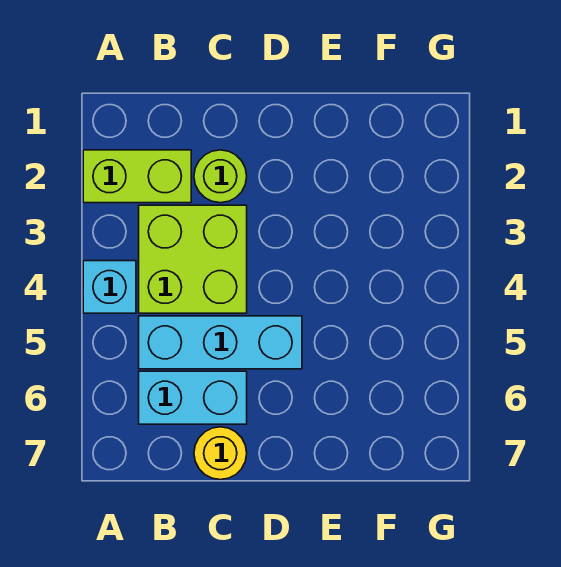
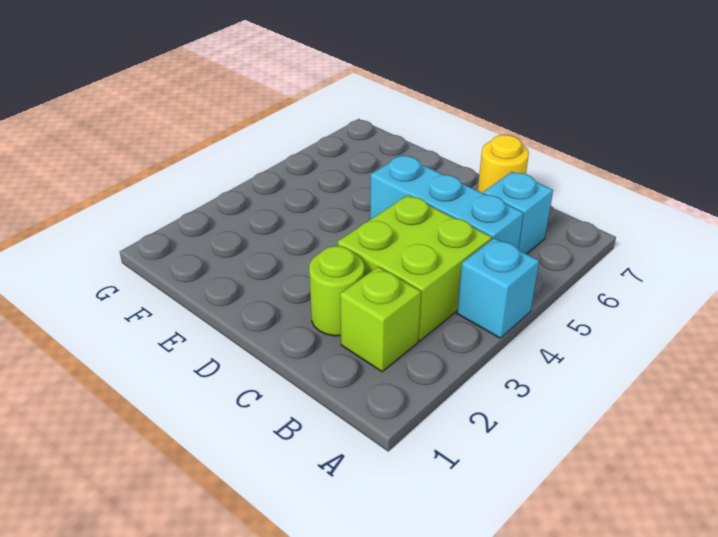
lime brick A2:B2 level 1 -> lime brick B2 level 1
cyan brick B6:C6 level 1 -> cyan brick B6 level 1

